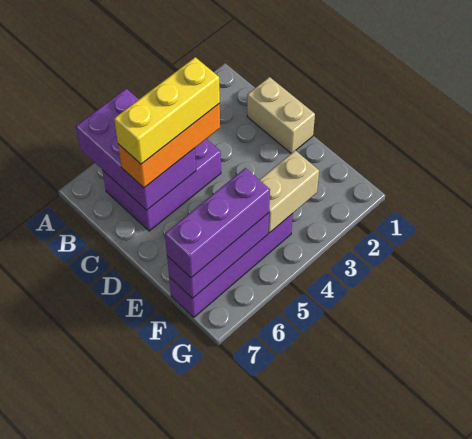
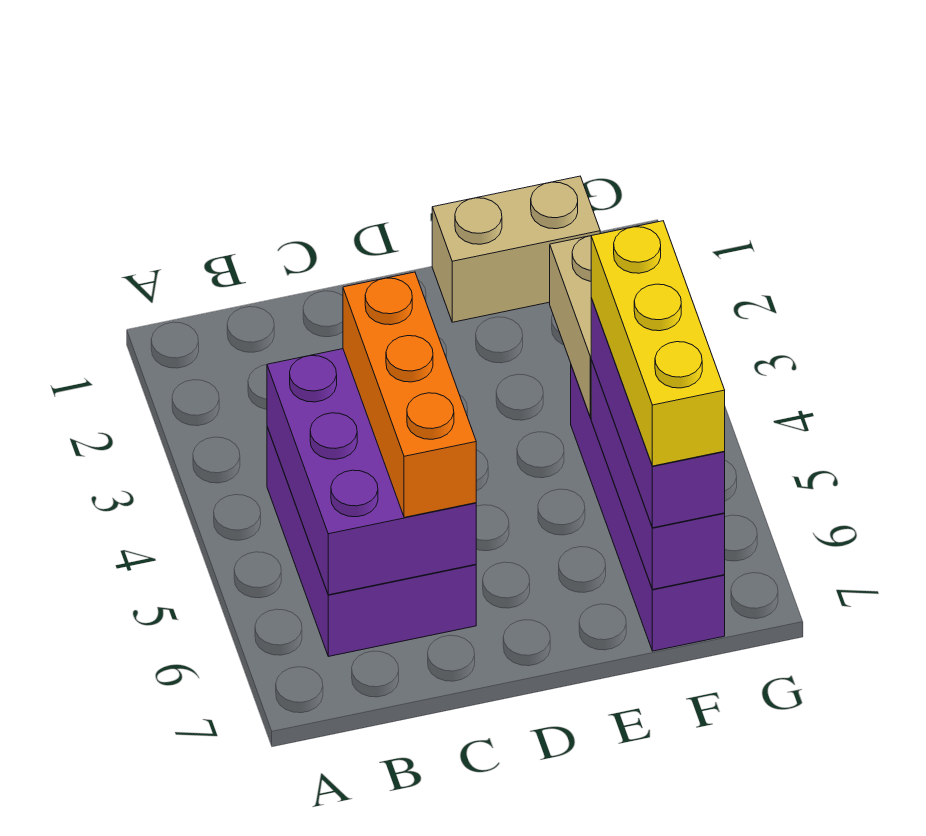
purple brick A5:C6 level 2 -> purple brick B4:C6 level 2
tan brick C1:D1 level 1 -> tan brick E1:F1 level 1
yellow brick C4:C6 level 4 -> yellow brick F5:F7 level 4

